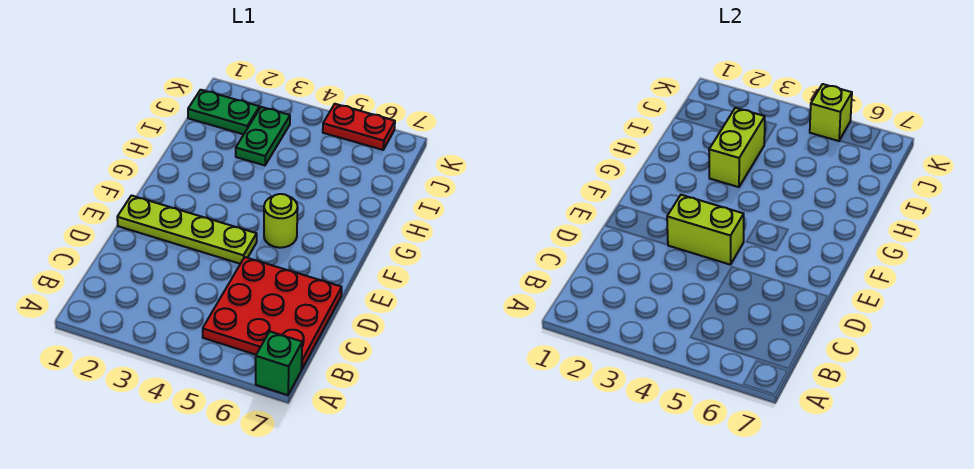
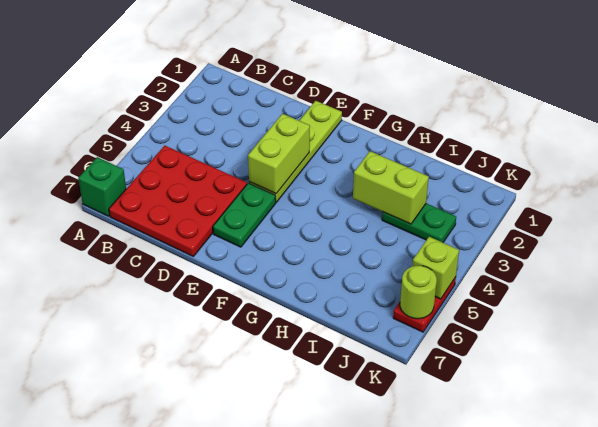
lime round brick F5 level 1 -> lime round brick K6 level 2
green plate J1:J2 level 1 -> green plate E5:E6 level 1

